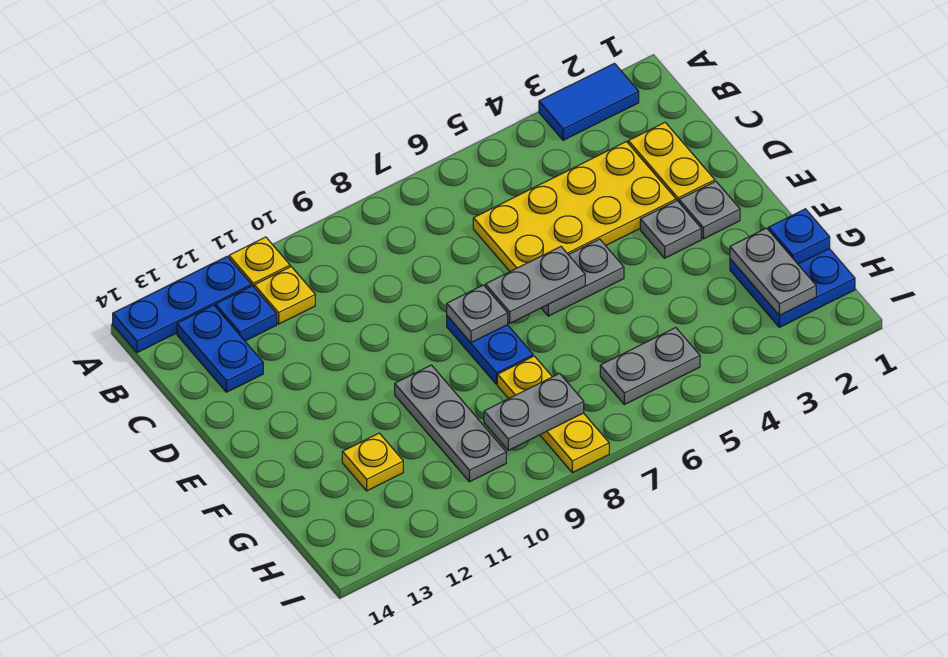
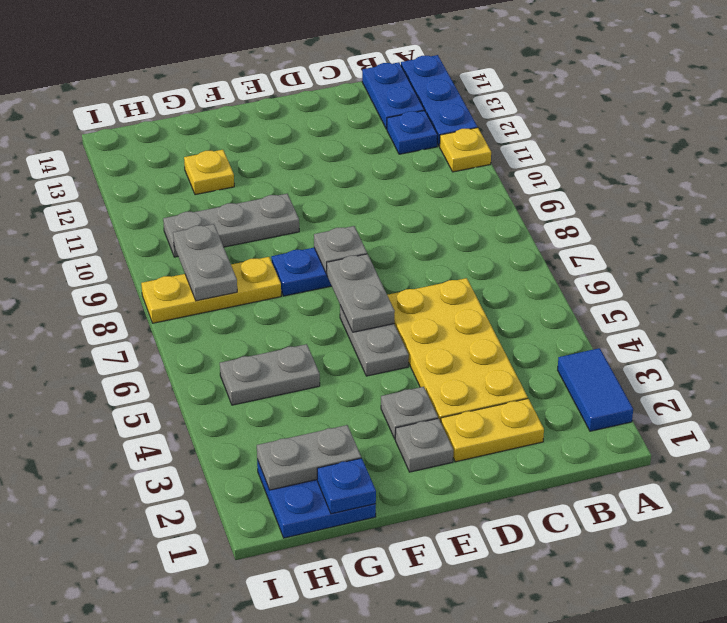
yellow plate B11 level 1 -> none
blue plate B13:C13 level 1 -> blue plate B13:B14 level 1
grey plate H5:H6 level 1 -> grey plate G5:H5 level 1

